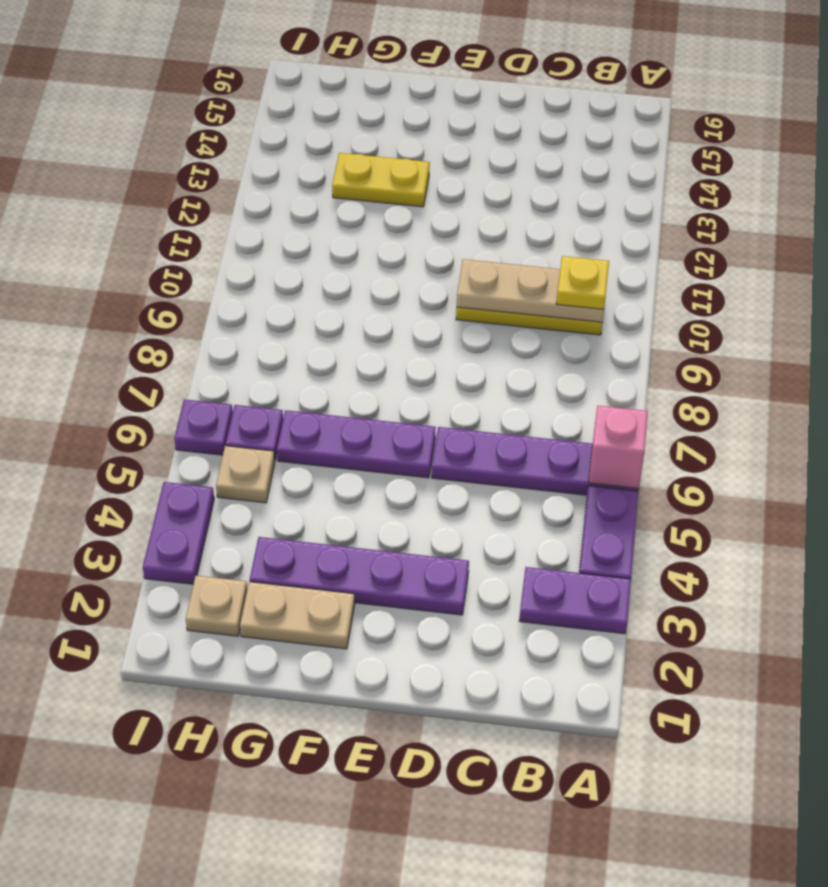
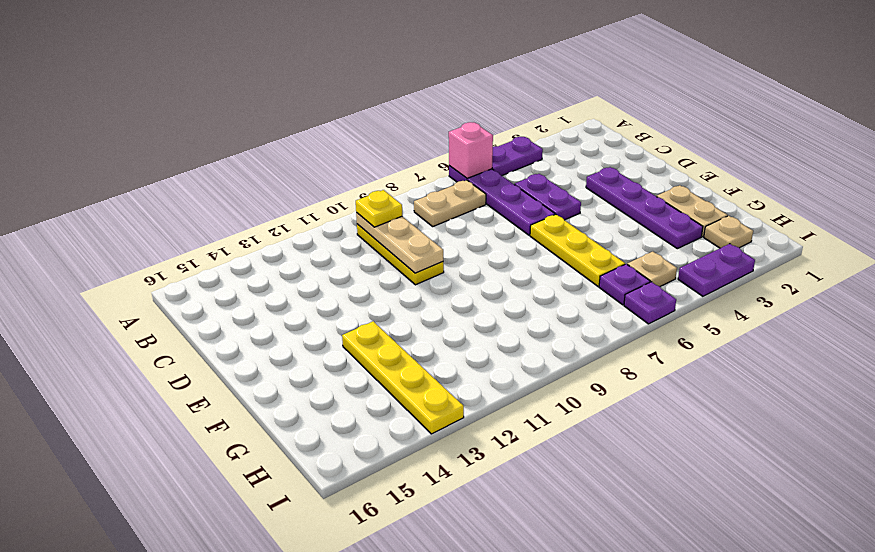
purple plate A3:B3 level 1 -> purple plate C5:D5 level 1
none -> tan plate B7:B8 level 1
purple plate E6:G6 level 1 -> yellow plate E6:G6 level 1
yellow plate F13:G13 level 1 -> yellow plate F13:I13 level 1

